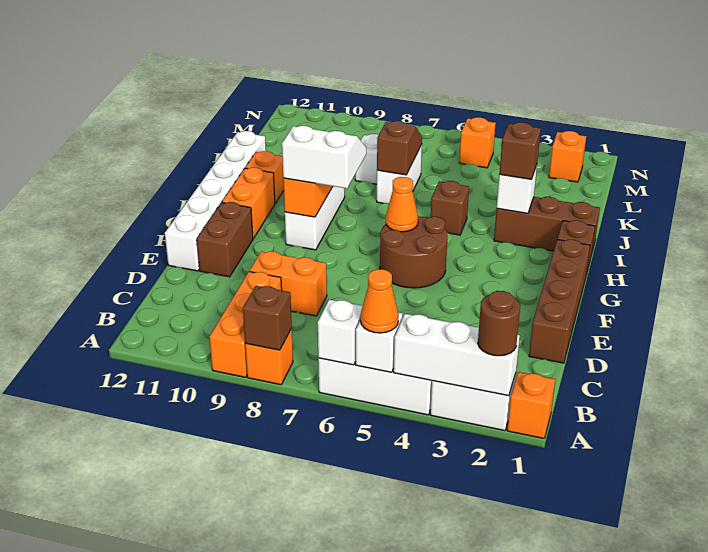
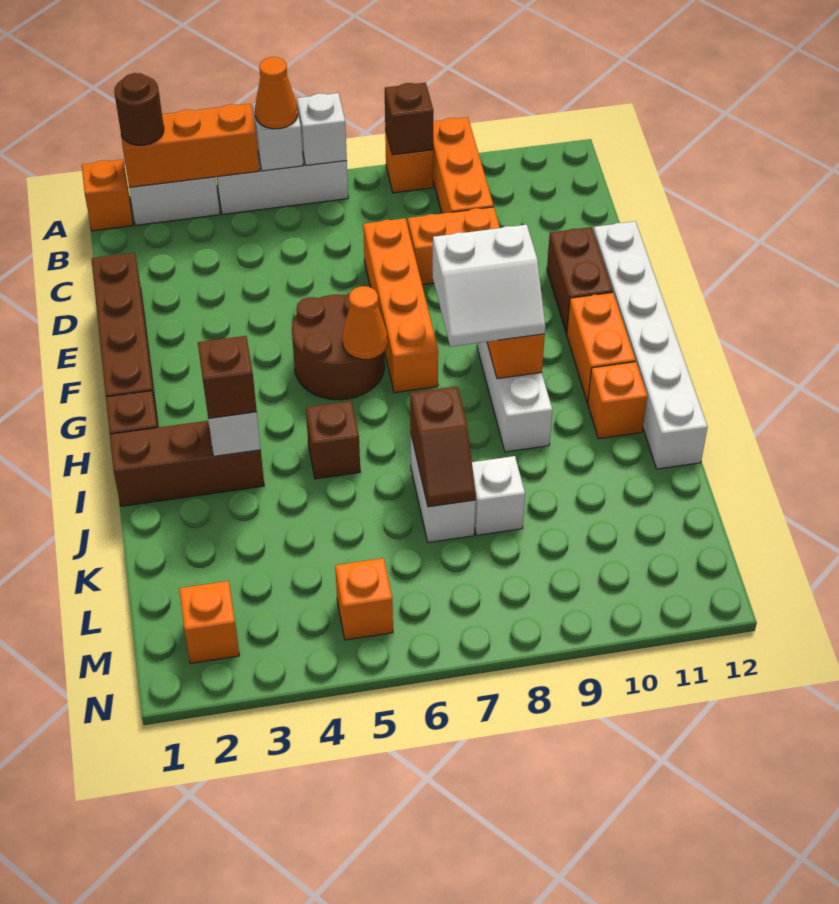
white brick A2:A4 level 2 -> orange brick A2:A4 level 2
none -> orange brick D7:G7 level 1

